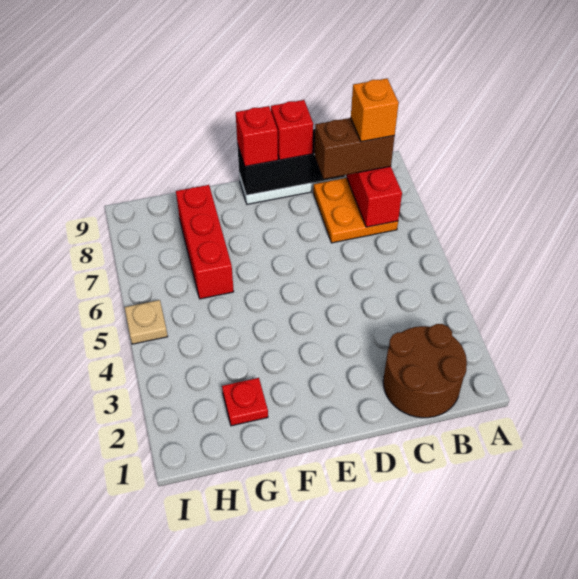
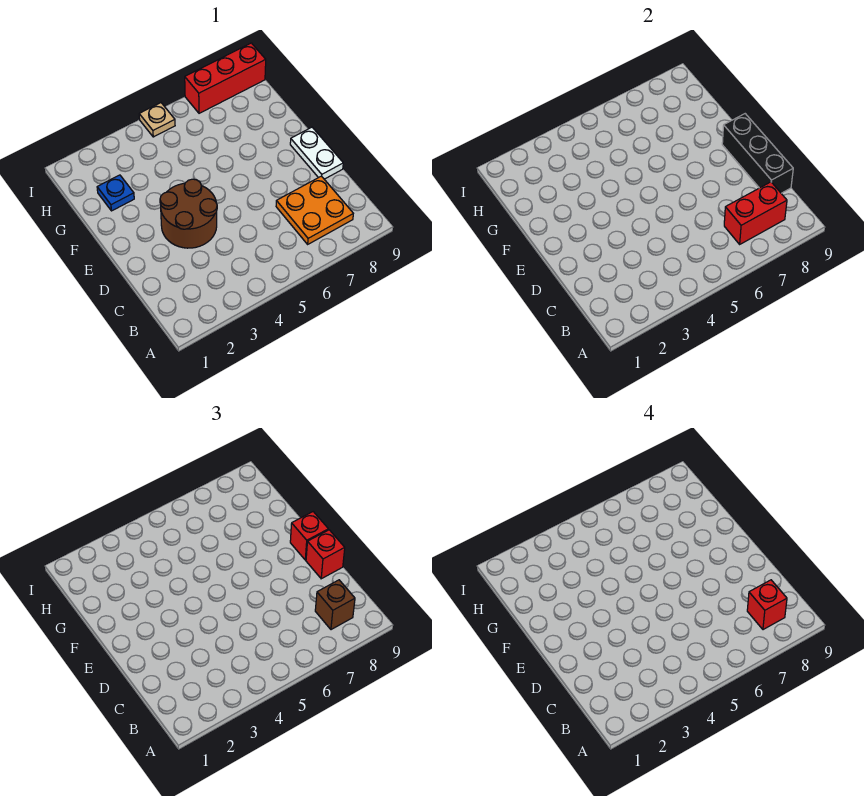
brown round brick B1:C2 level 1 -> brown round brick D3:E4 level 1
brown brick B8:C8 level 3 -> brown brick B8 level 3
orange brick B8 level 4 -> red brick B8 level 4
red plate G2 level 1 -> blue plate G2 level 1
red brick G6:G8 level 1 -> red brick I7:I9 level 1

